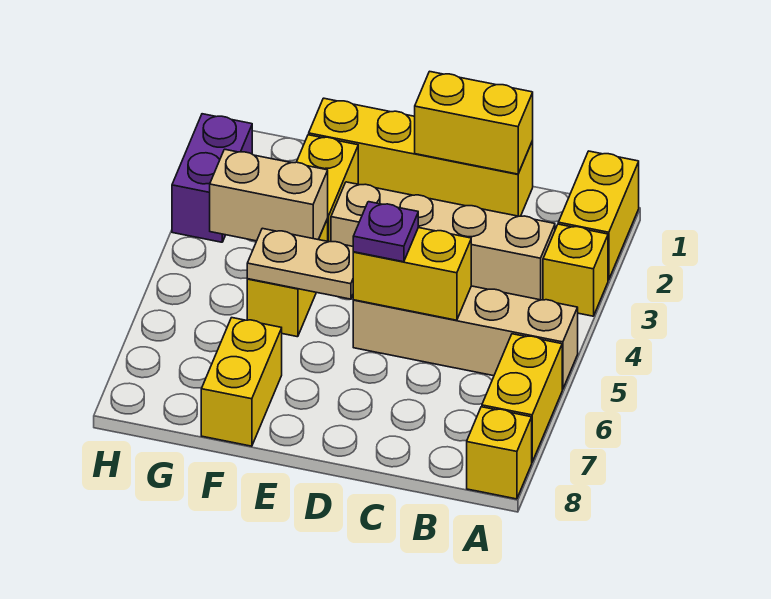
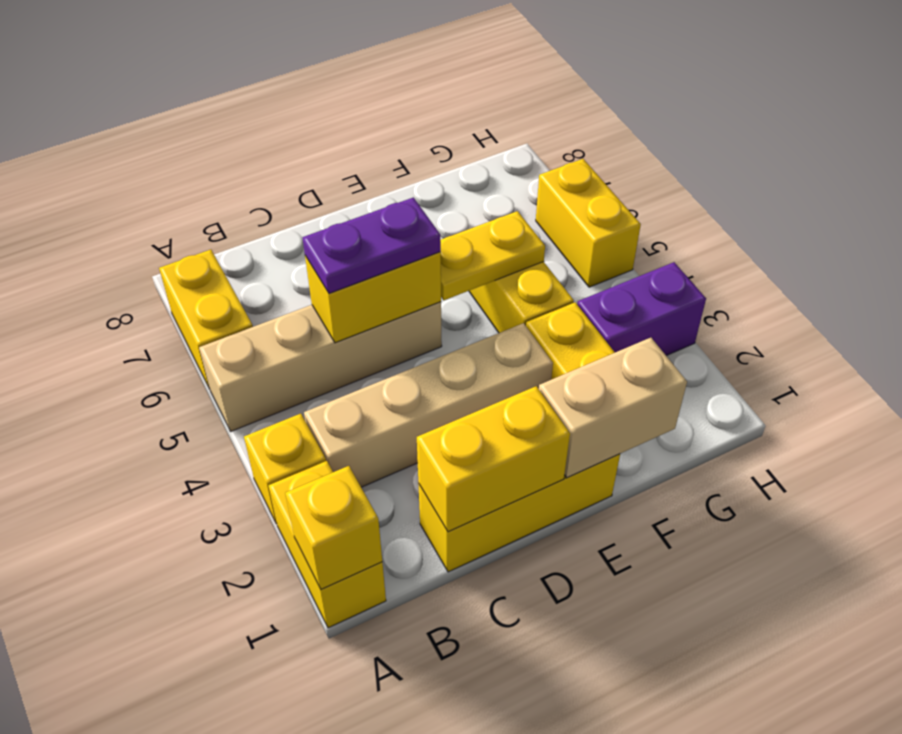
yellow brick A8 level 1 -> yellow brick A1 level 2
yellow brick C1:F1 level 1 -> yellow brick C1:E1 level 1
purple plate D5 level 3 -> purple plate C5:D5 level 3
tan plate E5:F5 level 2 -> yellow plate E5:F5 level 2
tan brick F4:G4 level 2 -> tan brick E1:F1 level 2
yellow brick F7:F8 level 1 -> yellow brick H5:H6 level 1
purple brick H2:H3 level 1 -> purple brick G3:H3 level 1

